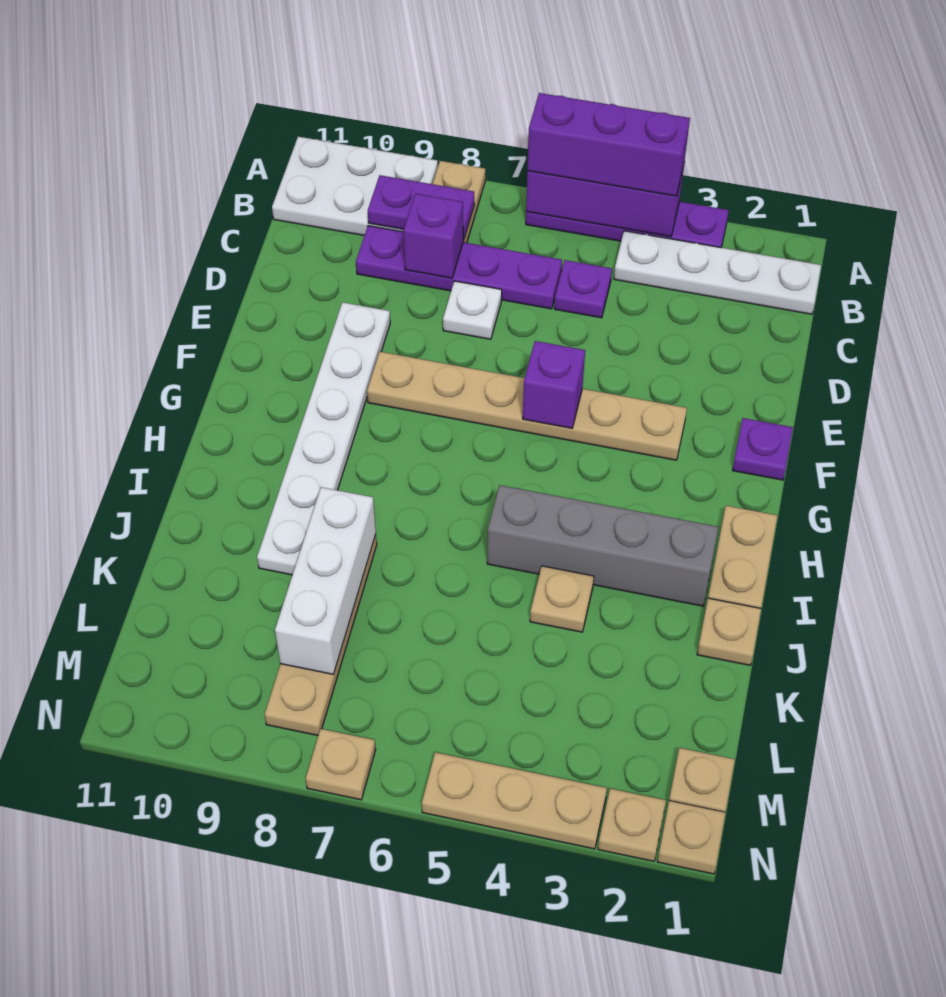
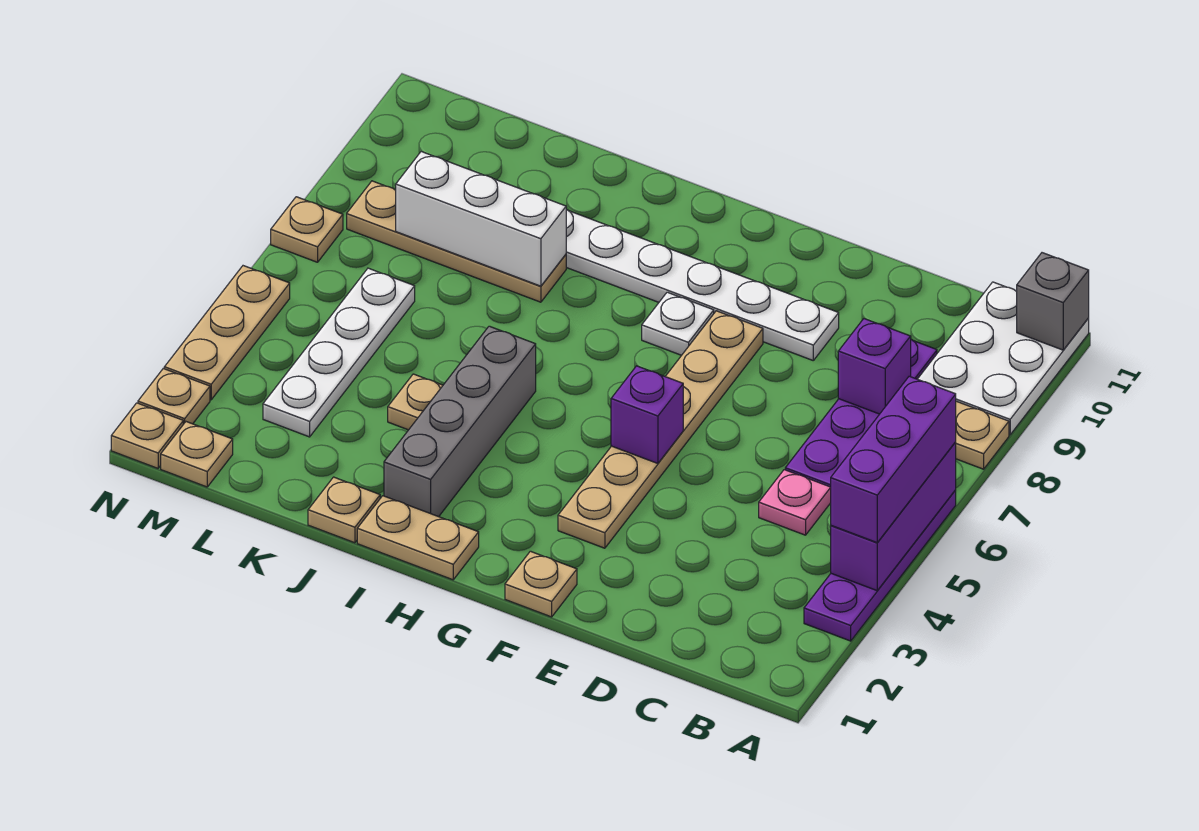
none -> grey brick A11 level 2
white plate B1:B4 level 1 -> white plate L3:L6 level 1
purple plate B8:B9 level 2 -> none
purple plate C5 level 1 -> pink plate C5 level 1
white plate D7 level 1 -> white plate G8 level 1
purple plate F1 level 1 -> tan plate F1 level 1

